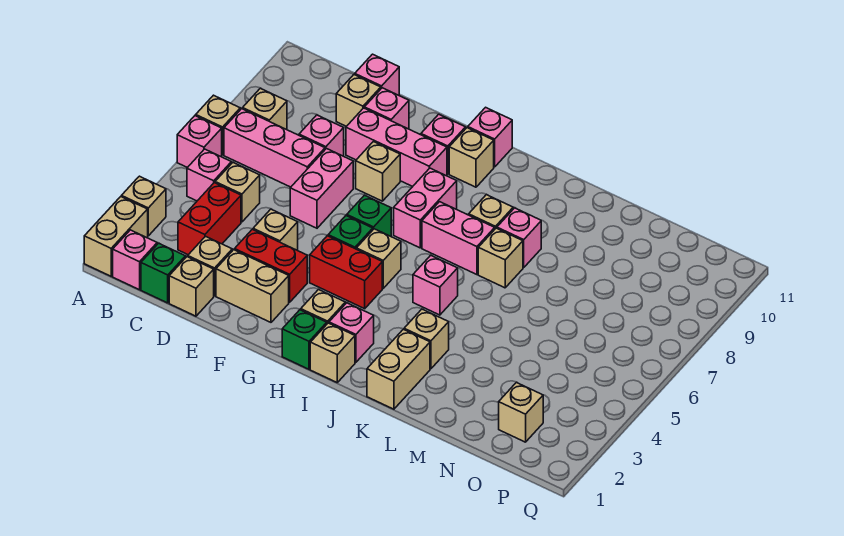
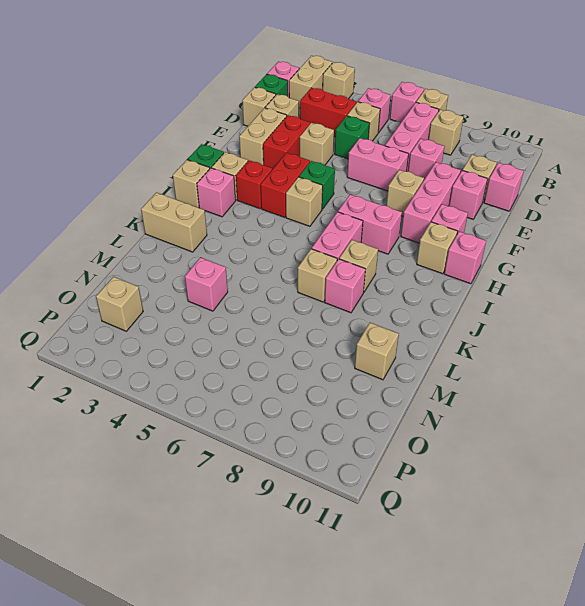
tan brick A1:A2 level 1 -> tan brick A2:B2 level 1
green brick G6 level 1 -> green brick D5 level 1
none -> red brick H3 level 1
pink brick J5 level 1 -> pink brick M4 level 1
tan brick K3 level 1 -> tan brick M10 level 1

